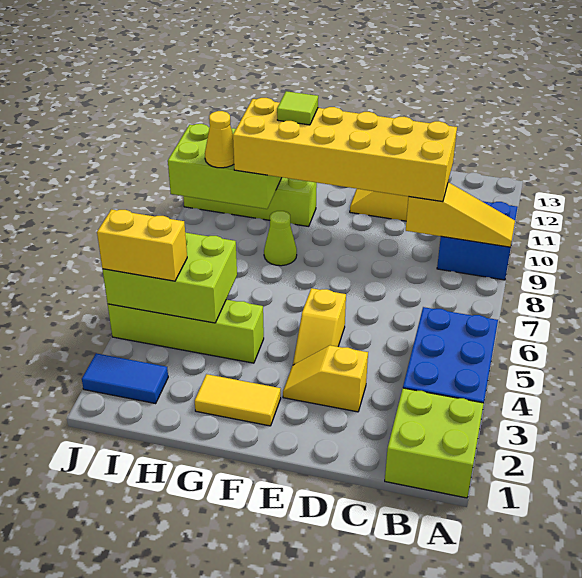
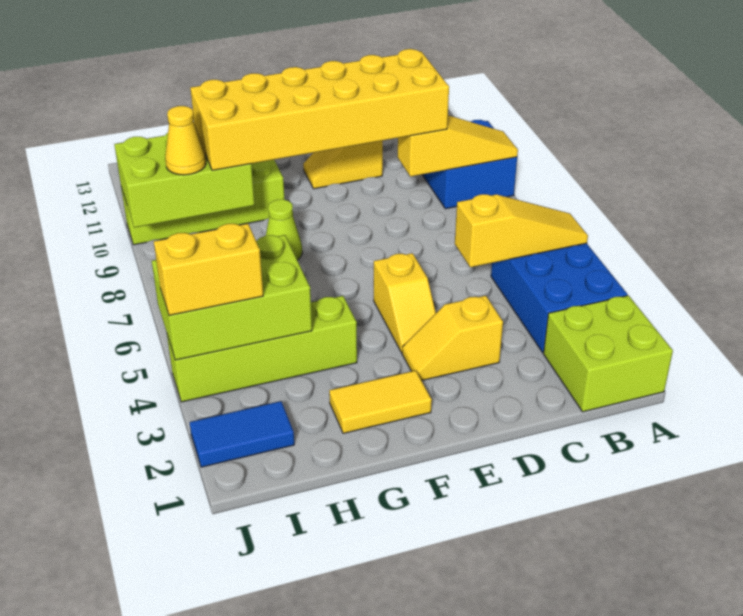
none -> yellow slope A5:C5 level 2 top C
lime tile G10 level 4 -> none

